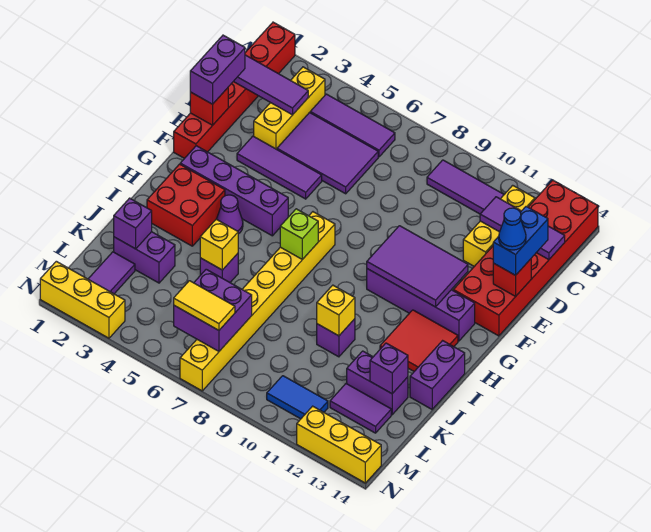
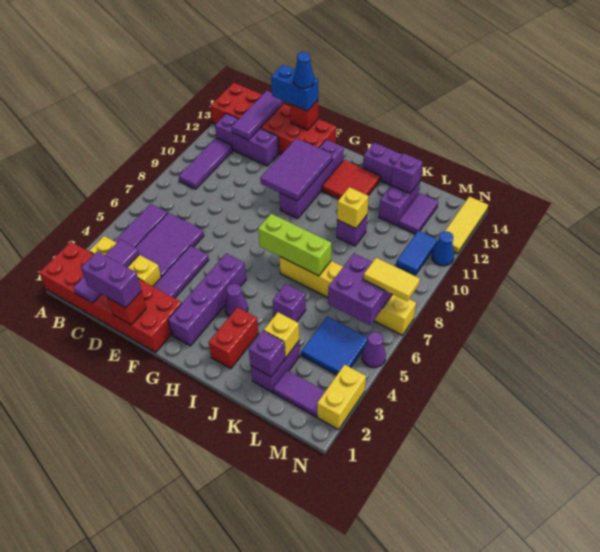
red brick A1:F1 level 1 -> red brick A1:F2 level 1
yellow brick B12:D12 level 1 -> purple brick B12:D12 level 1
yellow brick G7:N7 level 1 -> yellow brick I7:N7 level 1
red brick H2:I3 level 1 -> red brick I2:I3 level 1
lime brick H7 level 2 -> lime brick H7:J7 level 2
yellow brick J5 level 2 -> yellow brick K3 level 2
none -> blue tile L4:M5 level 1
yellow tile M6:M7 level 3 -> yellow tile M7:N7 level 3
yellow brick N1:N3 level 1 -> yellow brick N2:N3 level 1
none -> purple cone N5 level 1
none -> blue cone N11 level 1
yellow brick N12:N14 level 1 -> yellow tile N12:N14 level 1

